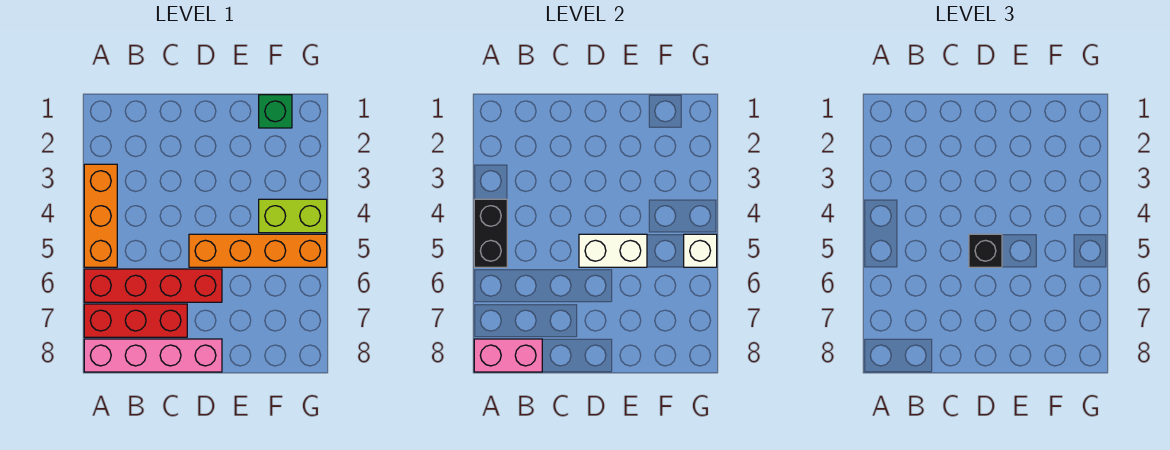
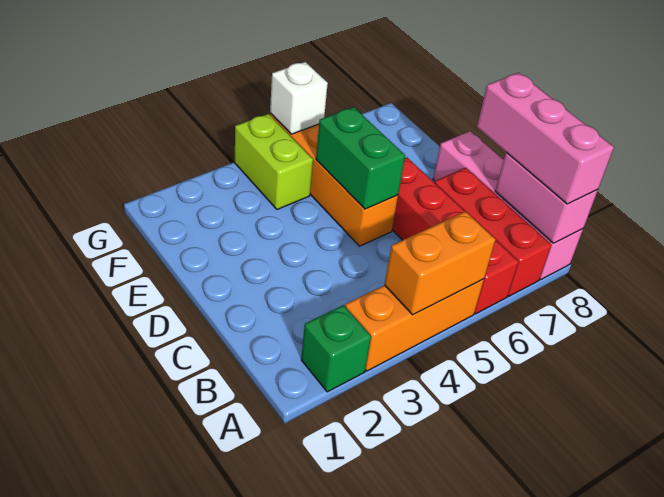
black brick A4:A5 level 2 -> orange brick A4:A5 level 2
none -> pink brick A8:C8 level 3
white brick D5:E5 level 2 -> green brick D5:E5 level 2
black brick D5 level 3 -> none
green brick F1 level 1 -> green brick A2 level 1

